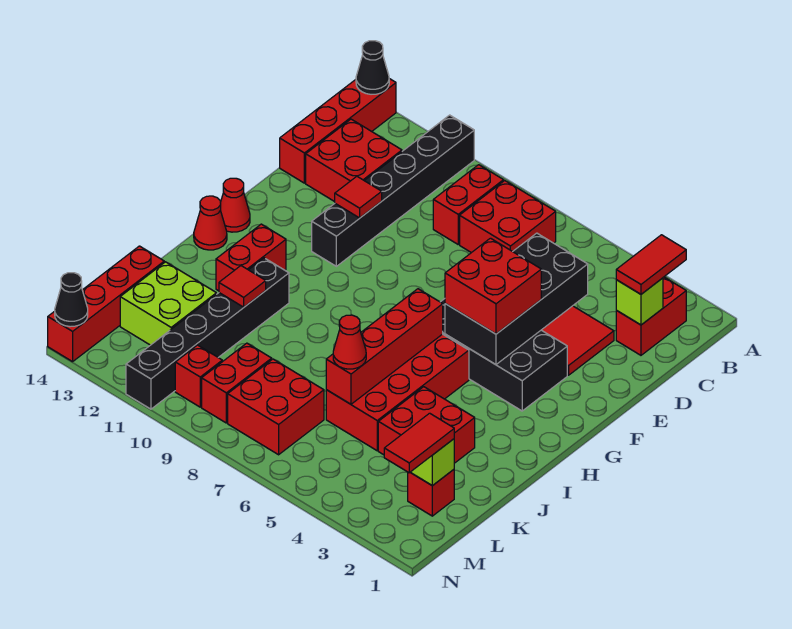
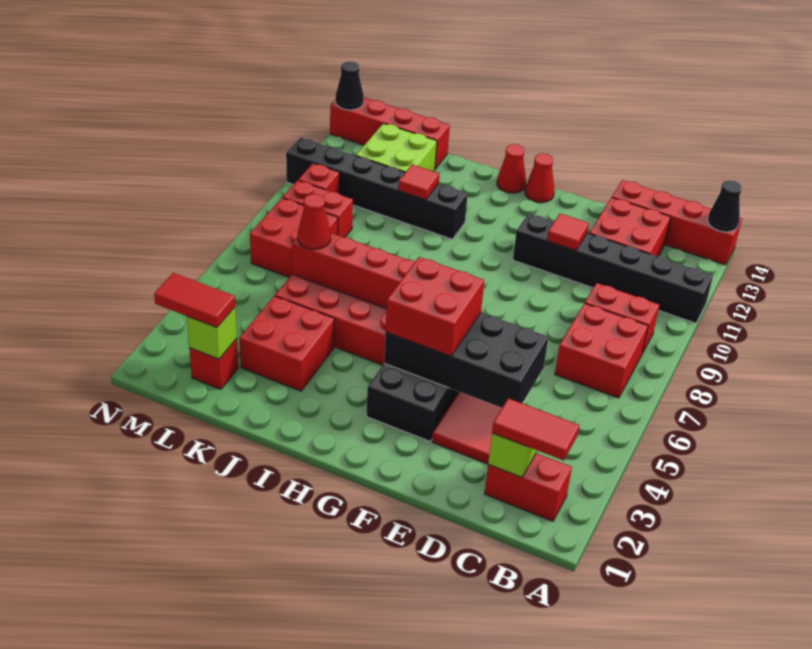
red brick H12:I12 level 1 -> none

